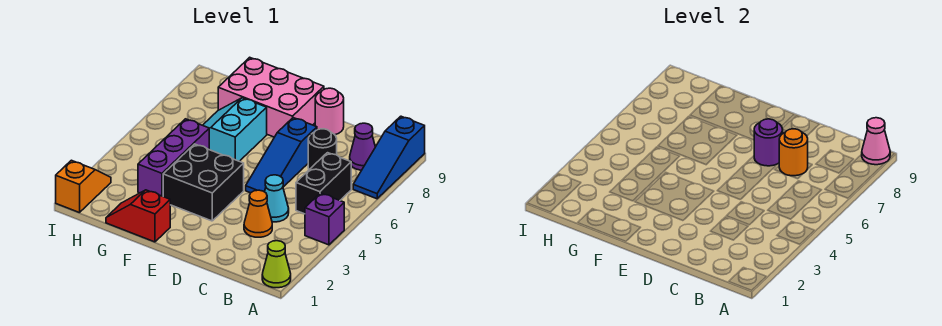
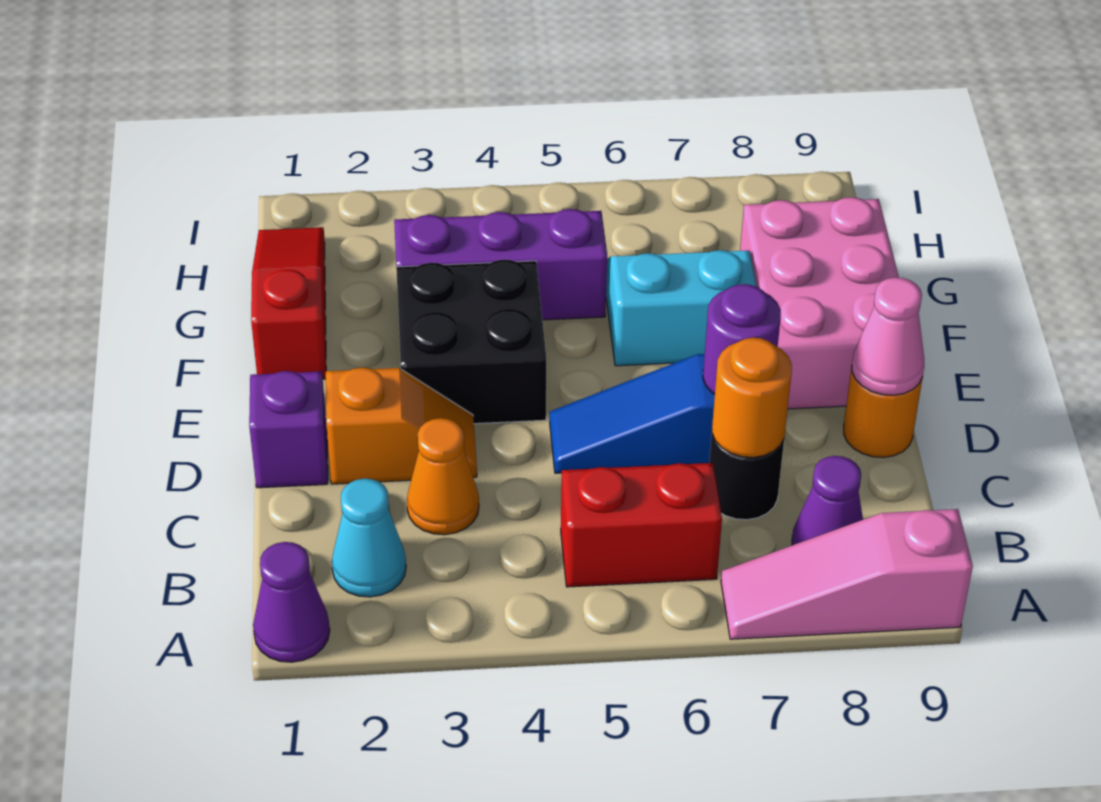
lime cone A1 level 1 -> purple cone A1 level 1
purple brick A4 level 1 -> purple brick D1 level 1
blue slope A7:A9 level 1 top 9 -> pink slope A7:A9 level 1 top 9
pink cone A9 level 2 -> pink cone D9 level 2
black brick B5:B6 level 1 -> red brick B5:B6 level 1
cyan cone C4 level 1 -> cyan cone B2 level 1
pink round brick D9 level 1 -> orange round brick D9 level 1
red slope F1:G1 level 1 top F -> red slope F1:H1 level 1 top F
orange slope I1:I2 level 1 top 1 -> orange slope D2:D3 level 1 top 2

